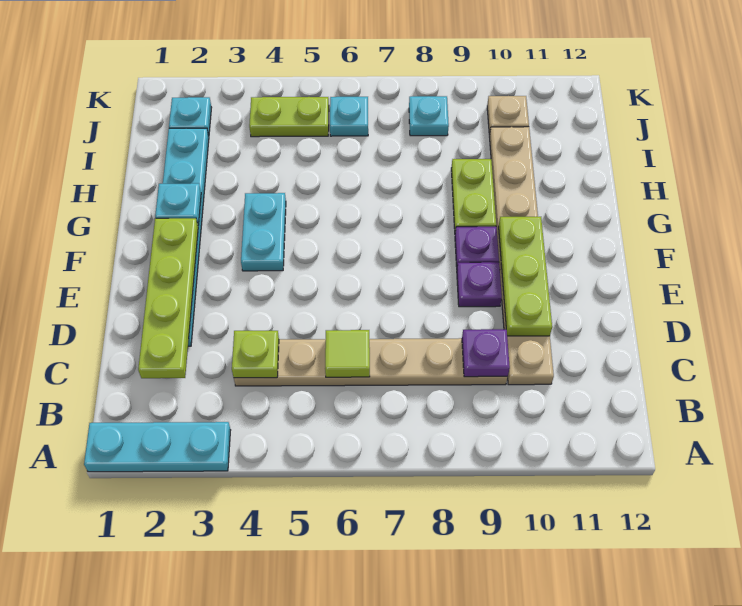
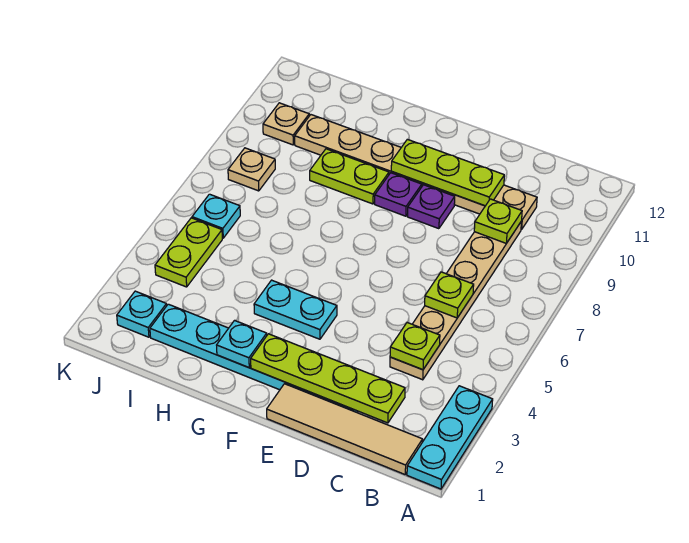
none -> tan tile B1:E1 level 1
lime tile C6 level 2 -> lime plate C6 level 2
purple plate C9 level 2 -> lime plate C9 level 2
cyan plate J8 level 1 -> tan plate J8 level 1

